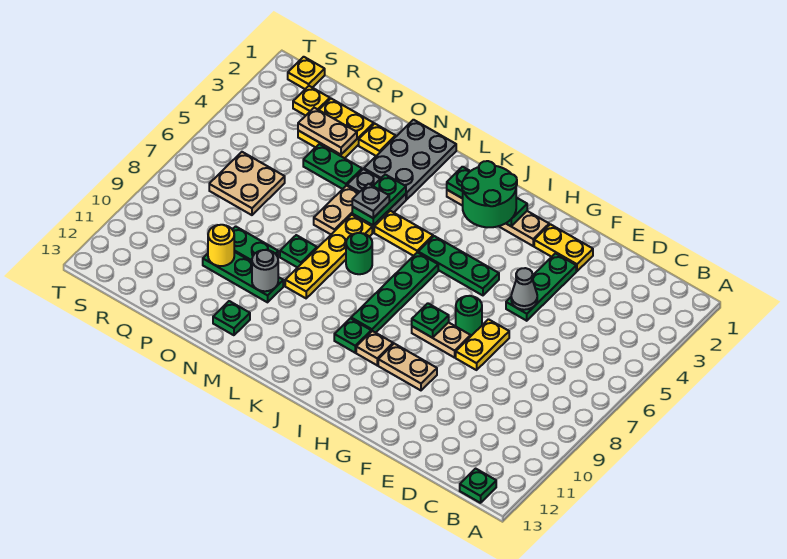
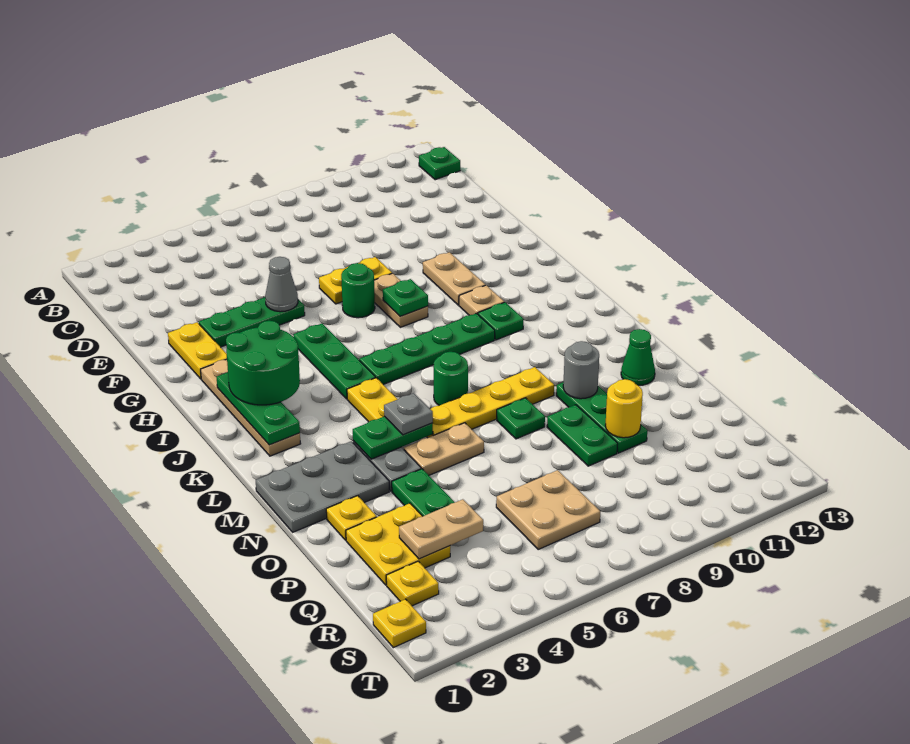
green plate N12 level 1 -> green cone N12 level 1
tan plate P3:Q3 level 2 -> tan plate Q3:Q4 level 2

